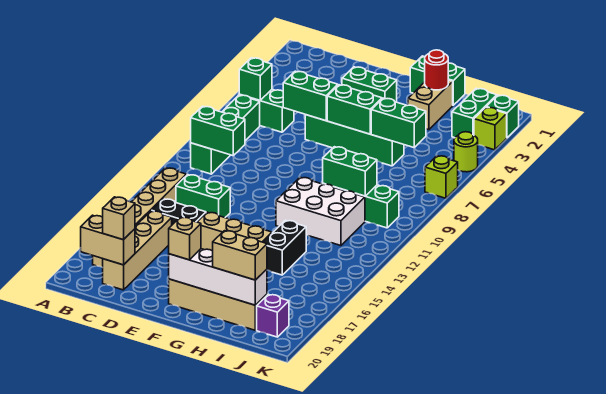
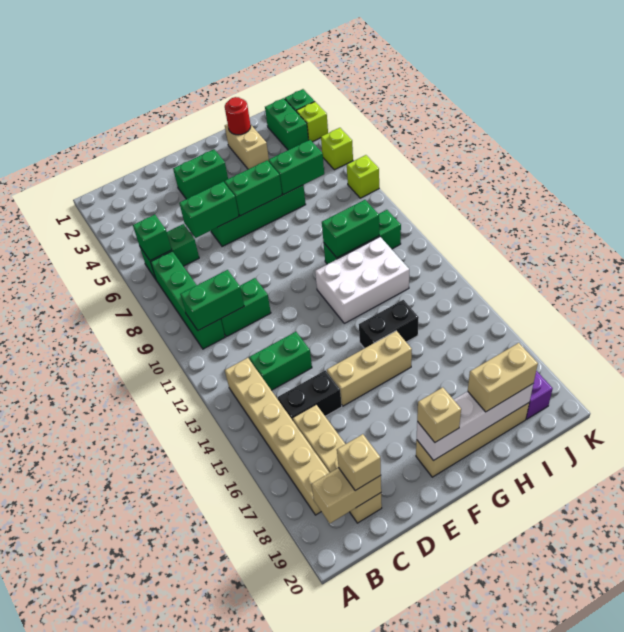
green brick G1:H1 level 1 -> green brick C10:D10 level 1
black brick H14:H15 level 1 -> black brick G14:H14 level 1
lime round brick K5 level 1 -> lime brick K5 level 1

